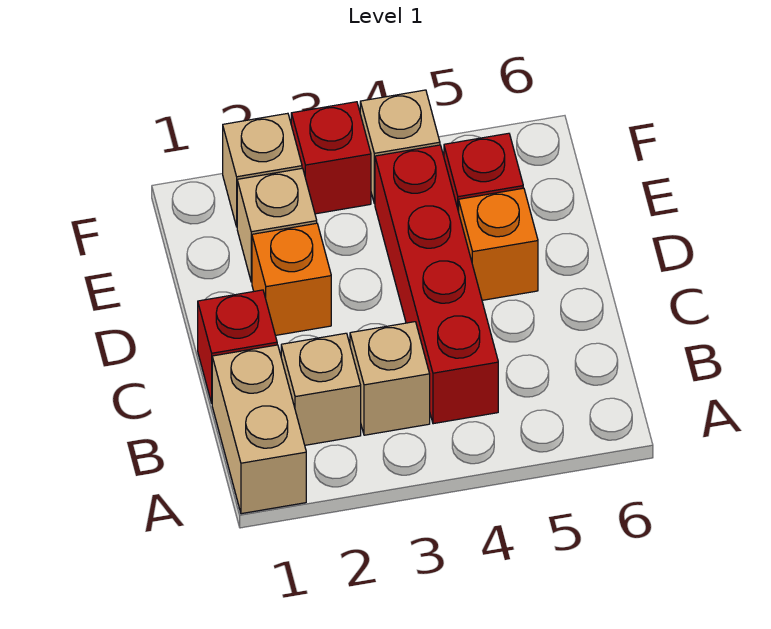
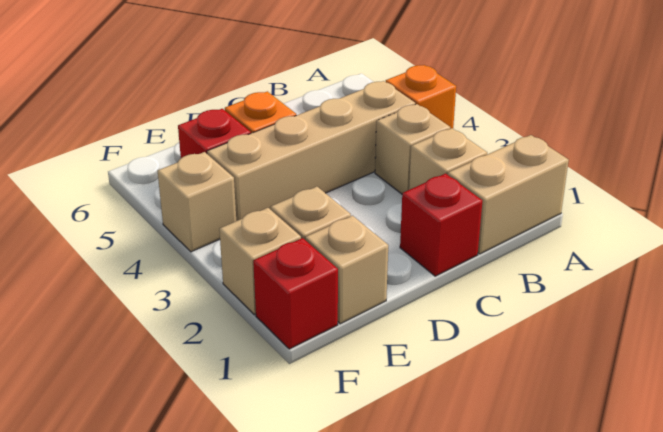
red brick B4:E4 level 1 -> tan brick B4:E4 level 1
orange brick D2 level 1 -> orange brick A4 level 1
none -> tan brick E1 level 1
red brick F3 level 1 -> red brick F1 level 1

